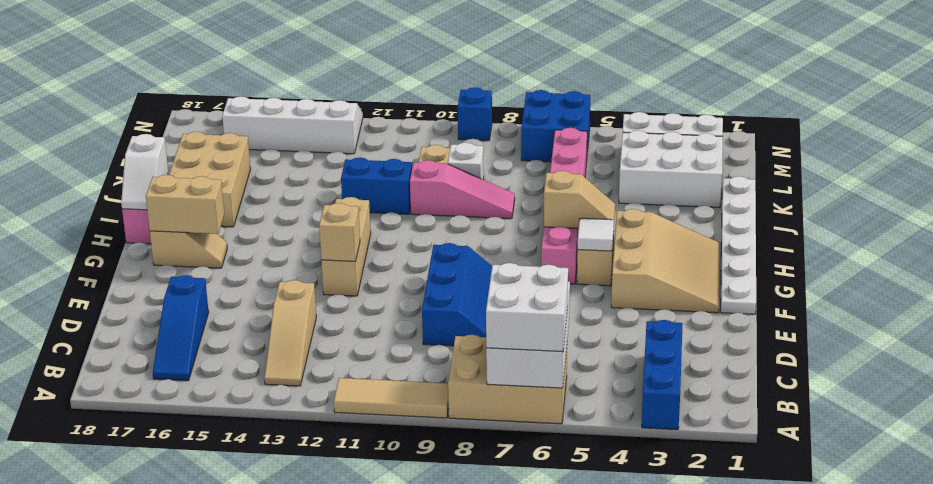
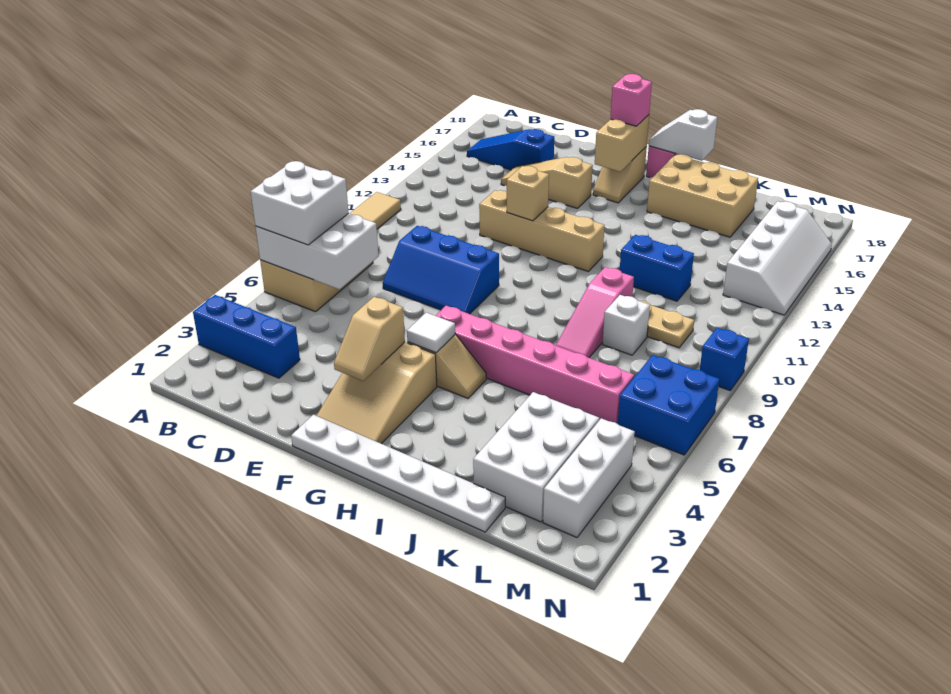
tan slope B13:D13 level 1 top D -> tan slope D15:F15 level 1 top F
tan slope F2:H4 level 1 top 4 -> tan slope F2:G4 level 1 top 4
tan brick F12:H12 level 1 -> tan brick E12:H12 level 1
none -> pink brick G17 level 3
tan slope H5:H6 level 2 top 6 -> tan slope F3:F4 level 2 top 4
blue brick J11:J12 level 1 -> blue brick J12:K12 level 1

